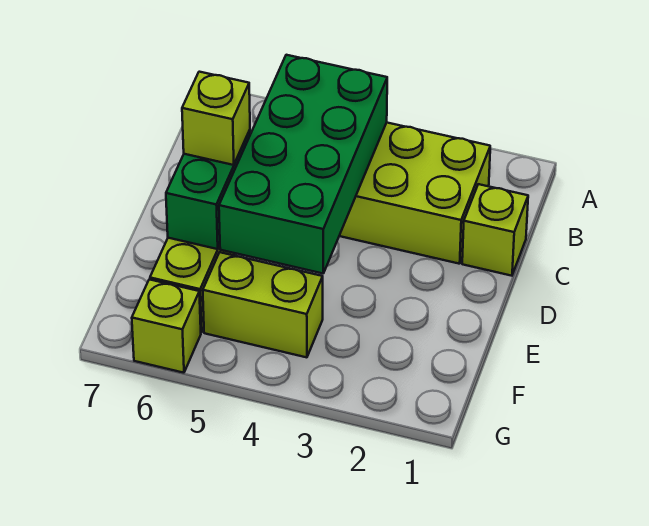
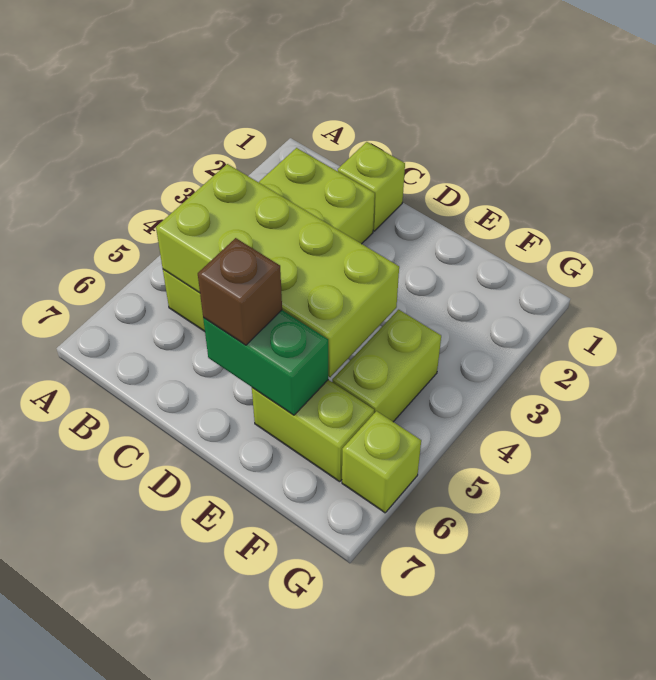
green brick B4:E5 level 2 -> lime brick B4:E5 level 2
lime brick D6 level 3 -> brown brick D6 level 3

